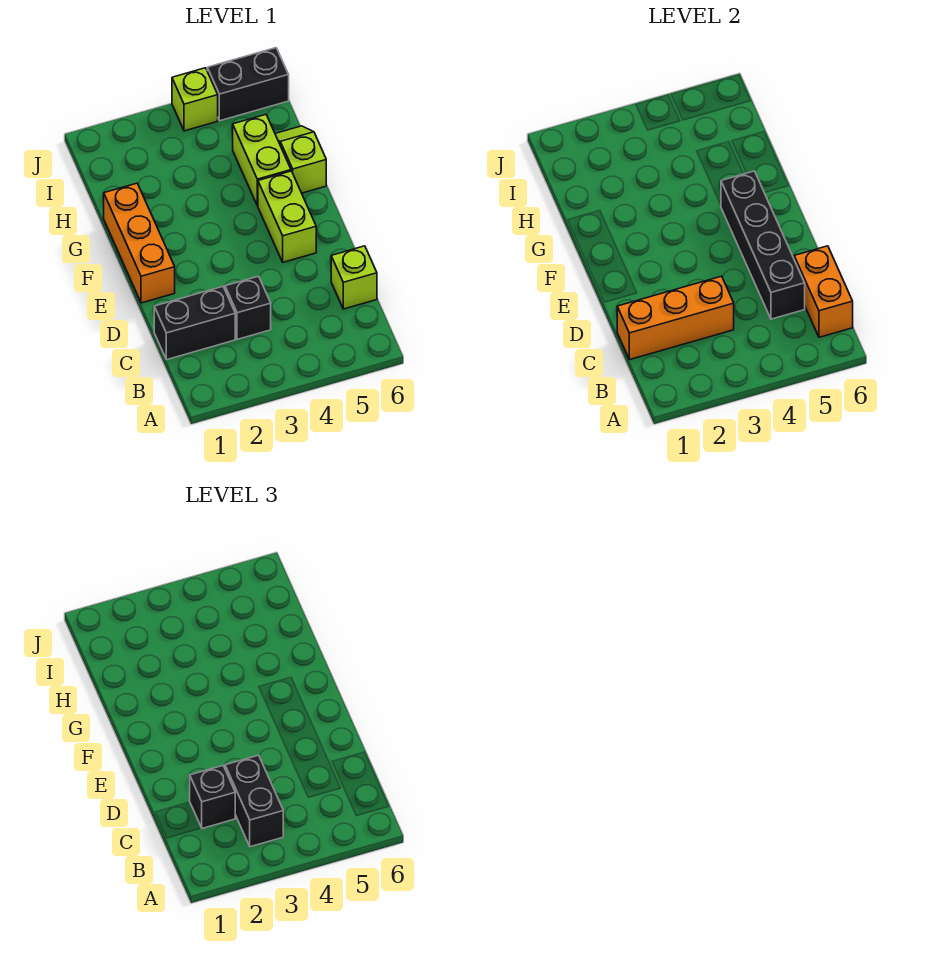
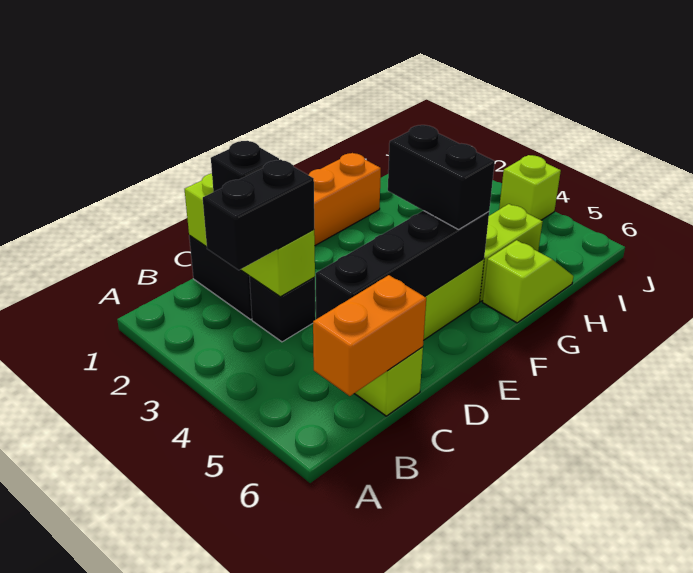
orange brick C1:C3 level 2 -> lime brick C1:C3 level 2
black brick J5:J6 level 1 -> black brick F4:F5 level 3

